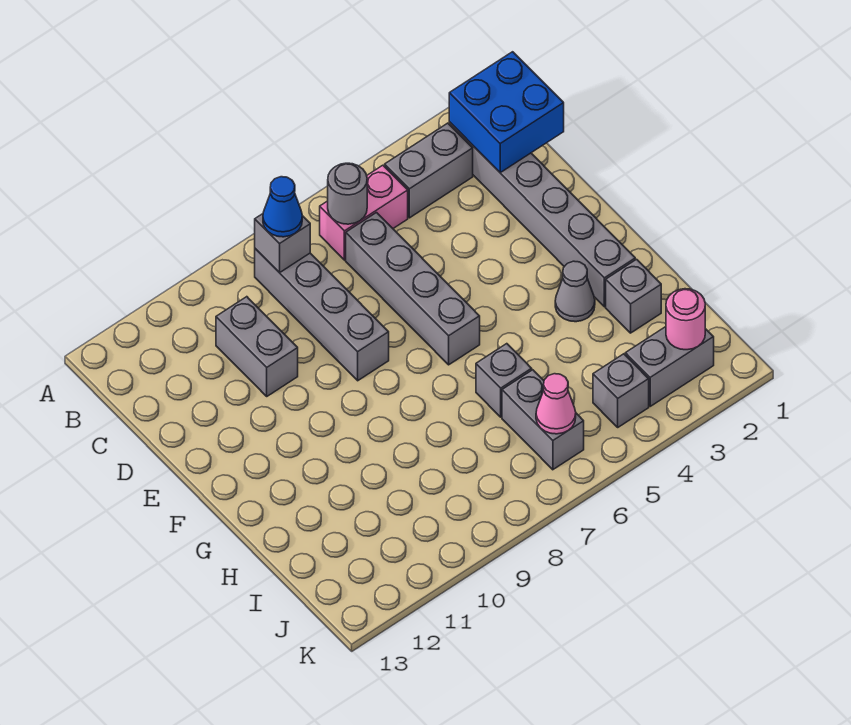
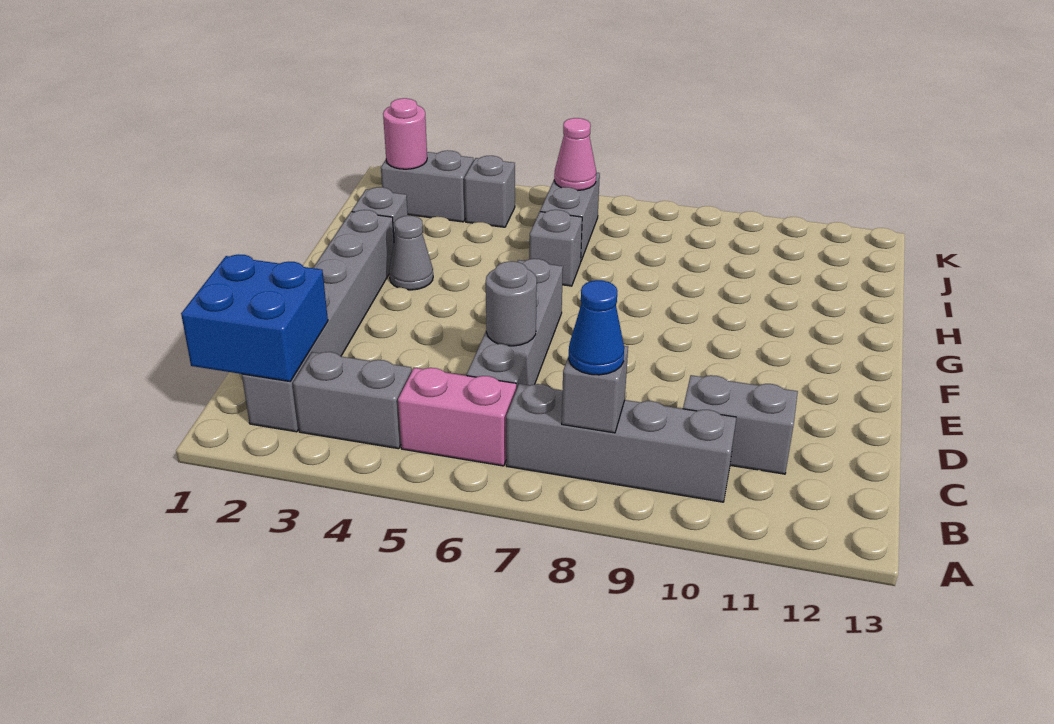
grey round brick B6 level 2 -> grey round brick D6 level 2
grey brick B8:E8 level 1 -> grey brick B7:B10 level 1
grey brick C10:D10 level 1 -> grey brick C10:C11 level 1

